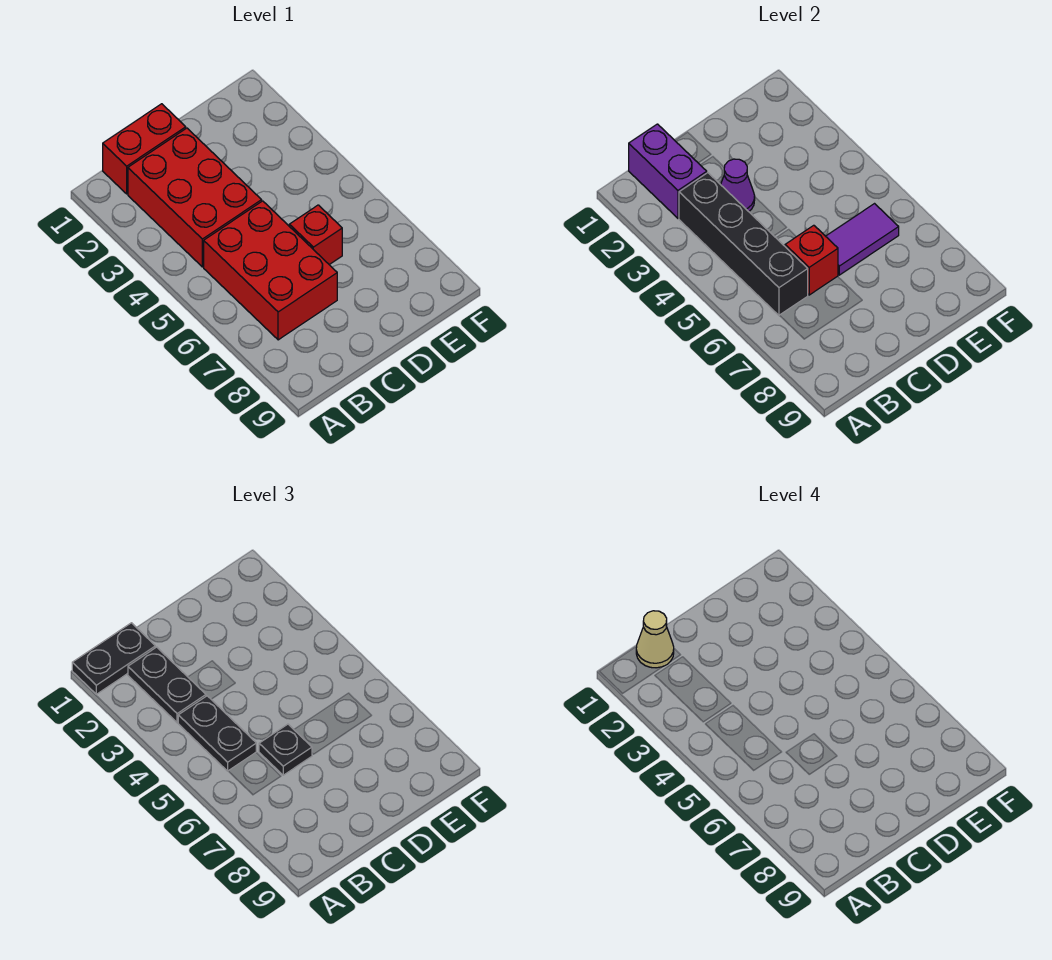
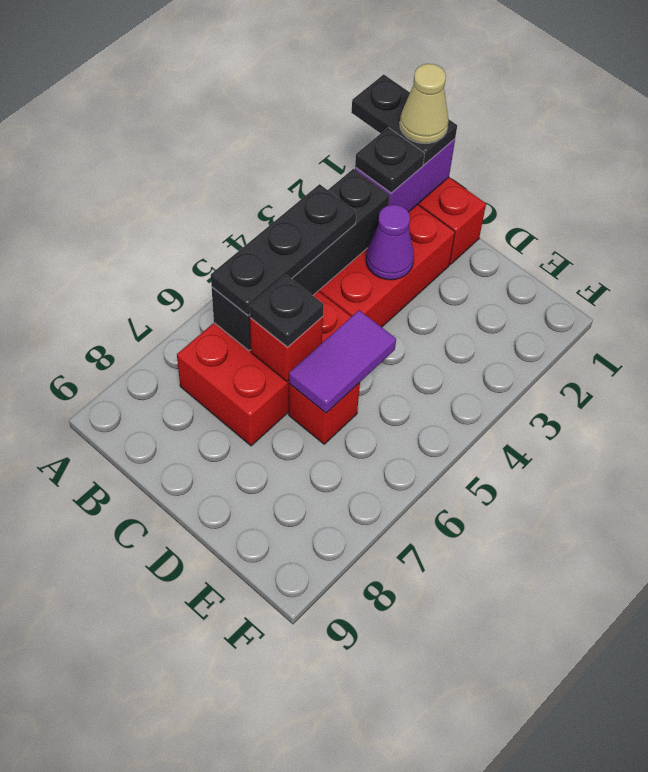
black plate B2:B3 level 3 -> black plate B2 level 3
black plate B4:B5 level 3 -> black plate B4:B6 level 3
purple tile D6:E6 level 2 -> purple tile D5:D6 level 2

